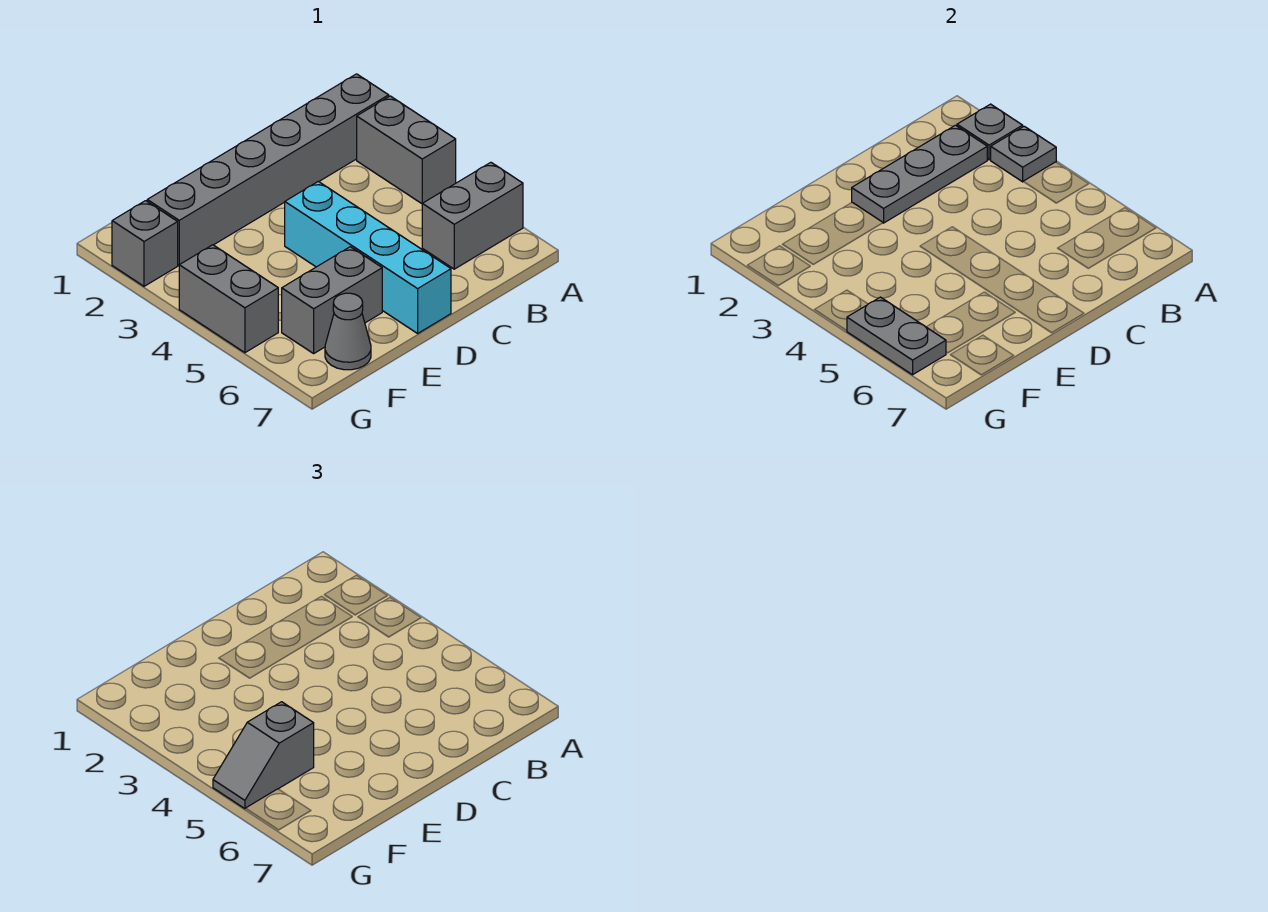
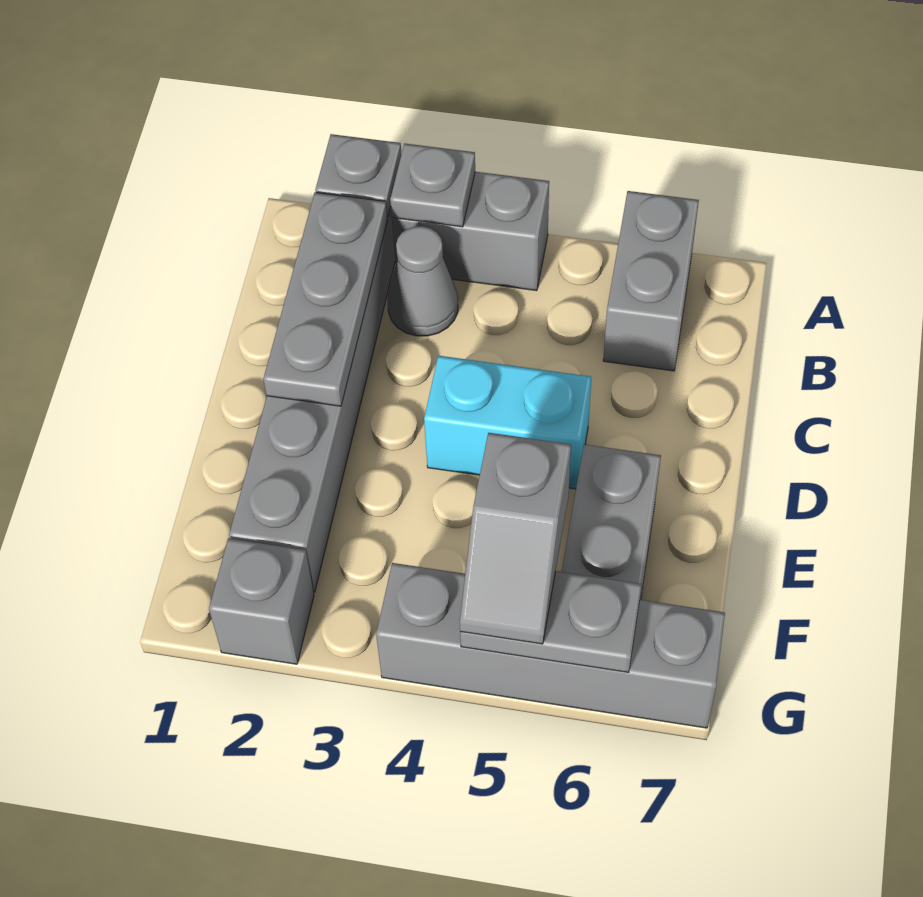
cyan brick D4:D7 level 1 -> cyan brick D4:D5 level 1
grey cone F7 level 1 -> grey cone B3 level 1
grey brick G4:G5 level 1 -> grey brick G4:G7 level 1

